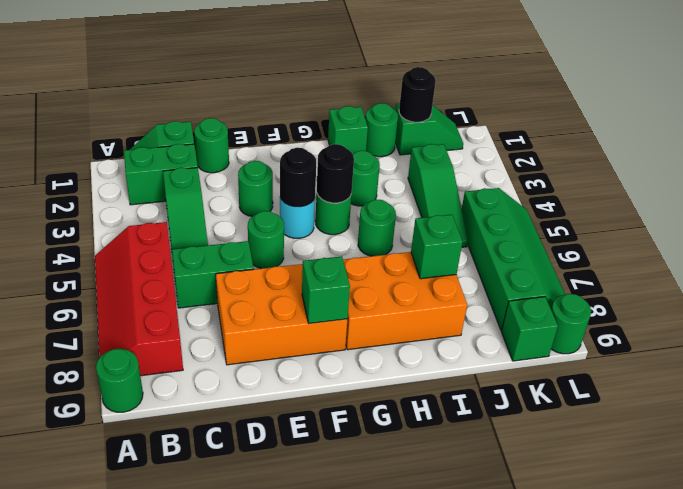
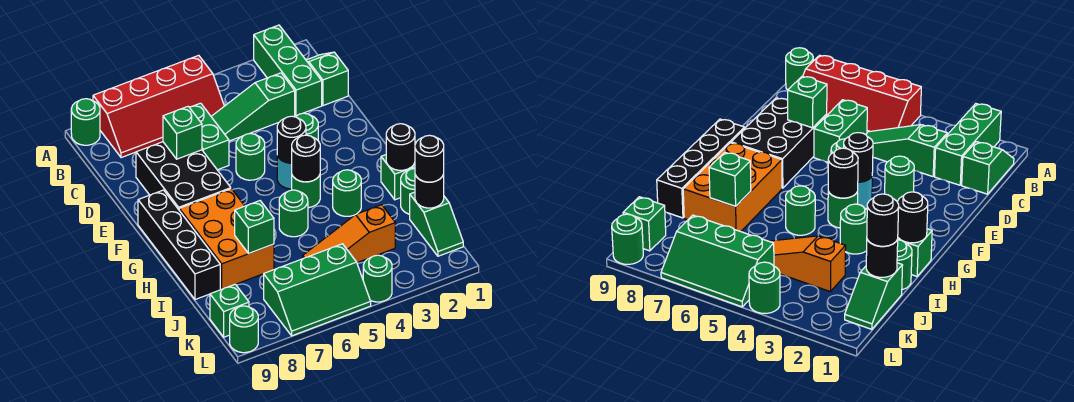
red slope A5:B8 level 1 top B -> red slope A5:B8 level 1 top A
green brick B2:C2 level 1 -> green brick A2:C2 level 1
green round brick D1 level 1 -> green round brick L4 level 1
orange brick D7:F8 level 1 -> black brick D7:F8 level 1
green brick F8 level 2 -> green brick D7 level 2
none -> black brick F9:I9 level 1
none -> black round brick H1 level 2
none -> black round brick J1 level 3
green slope J3:J5 level 1 top 3 -> orange slope J3:J5 level 1 top 3
green slope K5:L8 level 1 top K -> green slope K5:L7 level 1 top K

